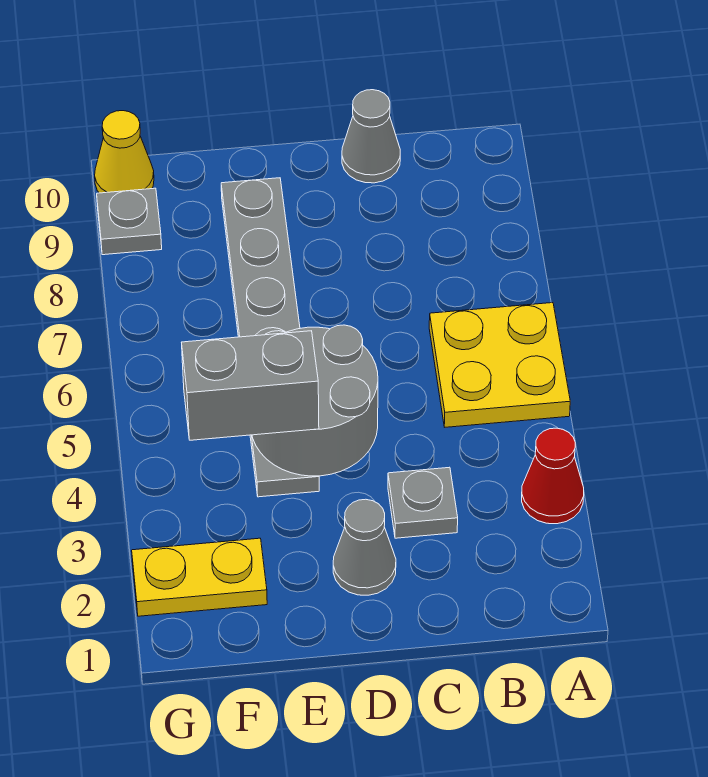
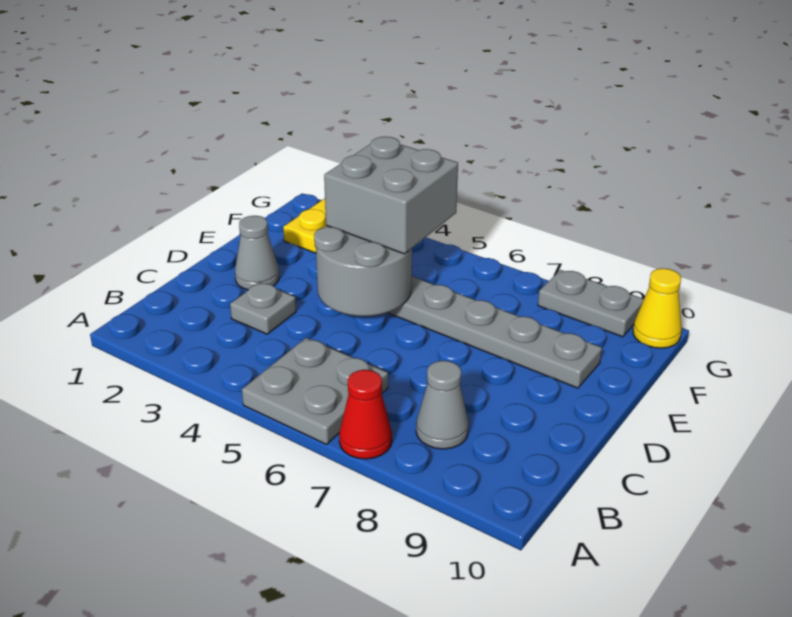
red cone A3 level 1 -> red cone A7 level 1
yellow plate A5:B6 level 1 -> grey plate A5:B6 level 1
grey cone C10 level 1 -> grey cone B8 level 1
grey brick E4:F4 level 3 -> grey brick E4:F5 level 3
grey plate G9 level 1 -> grey plate G8:G9 level 1

